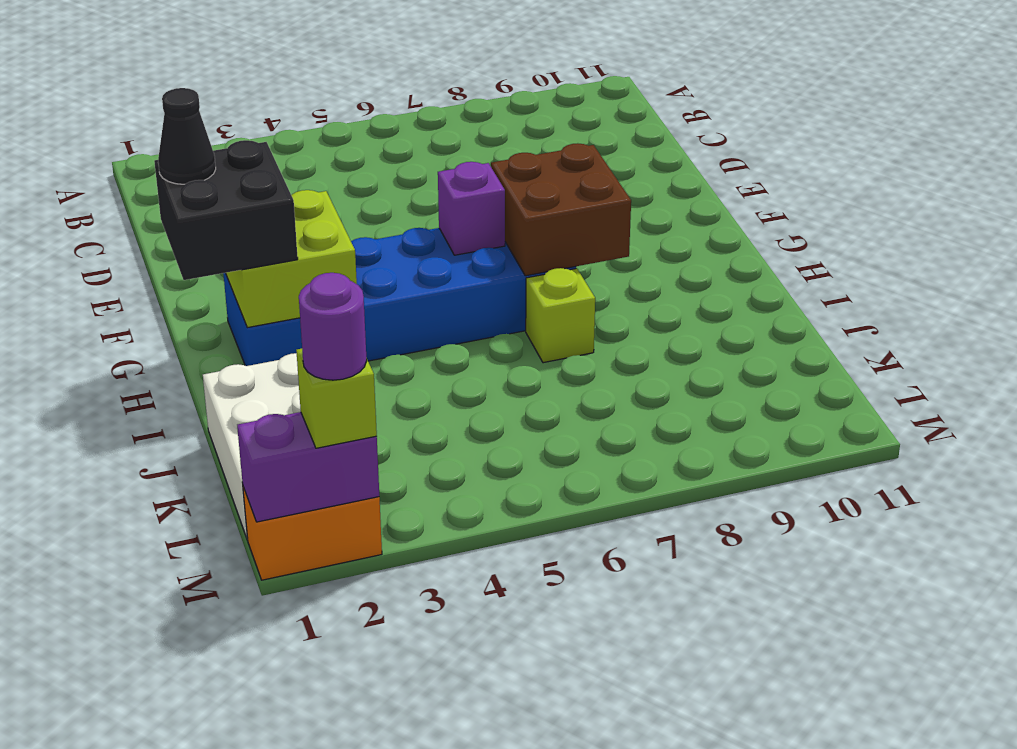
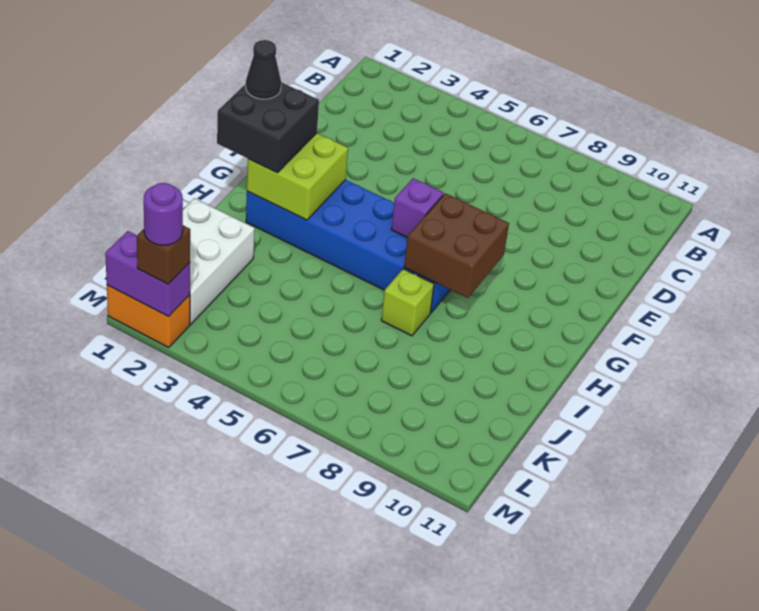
lime brick M2 level 3 -> brown brick M2 level 3

